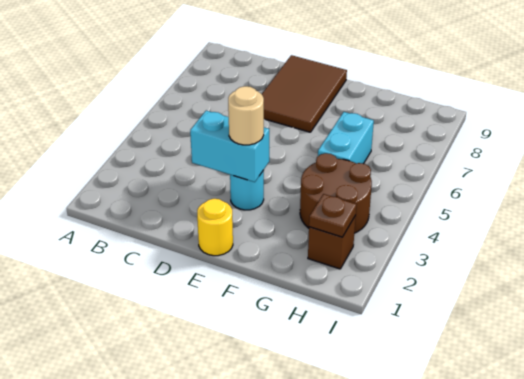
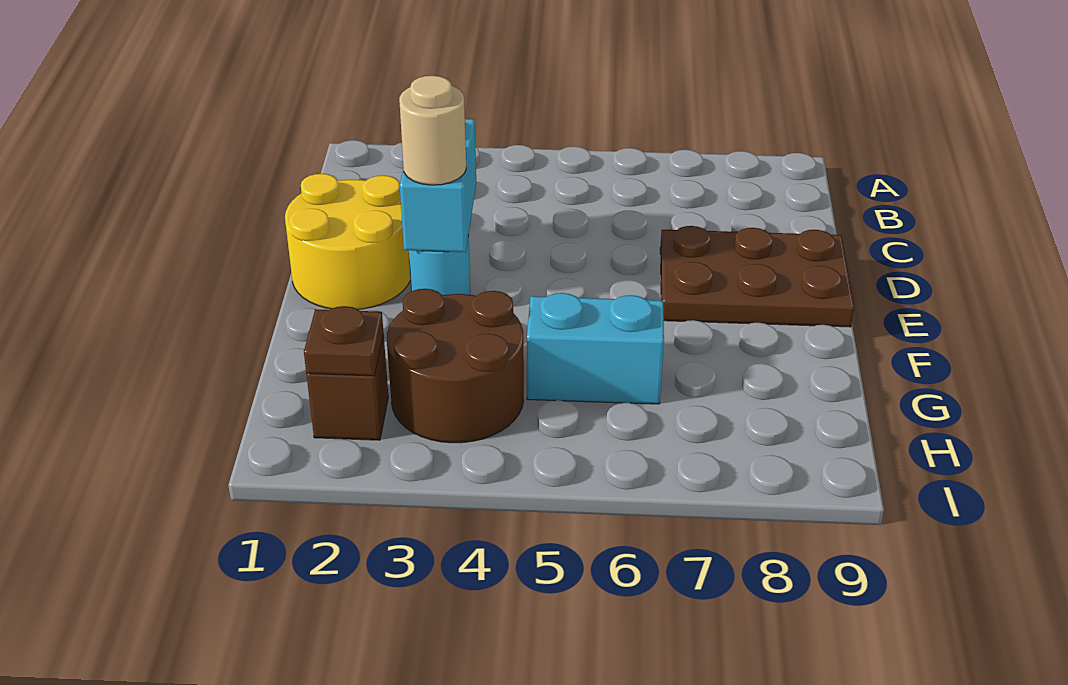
brown tile D7:E9 level 1 -> brown plate D7:E9 level 1
yellow round brick E1 level 1 -> yellow round brick D1:E2 level 1

